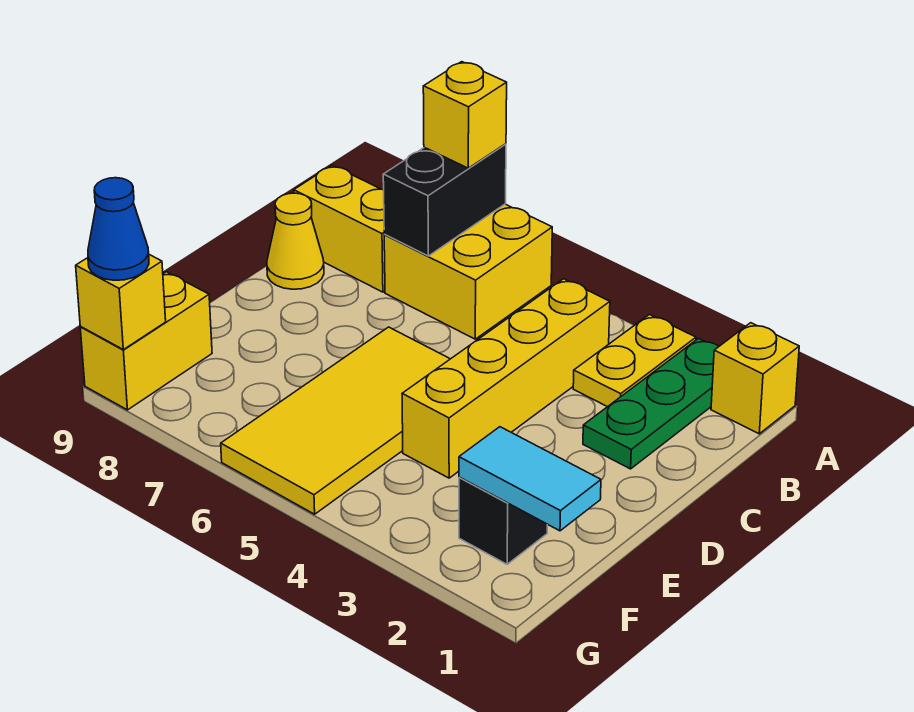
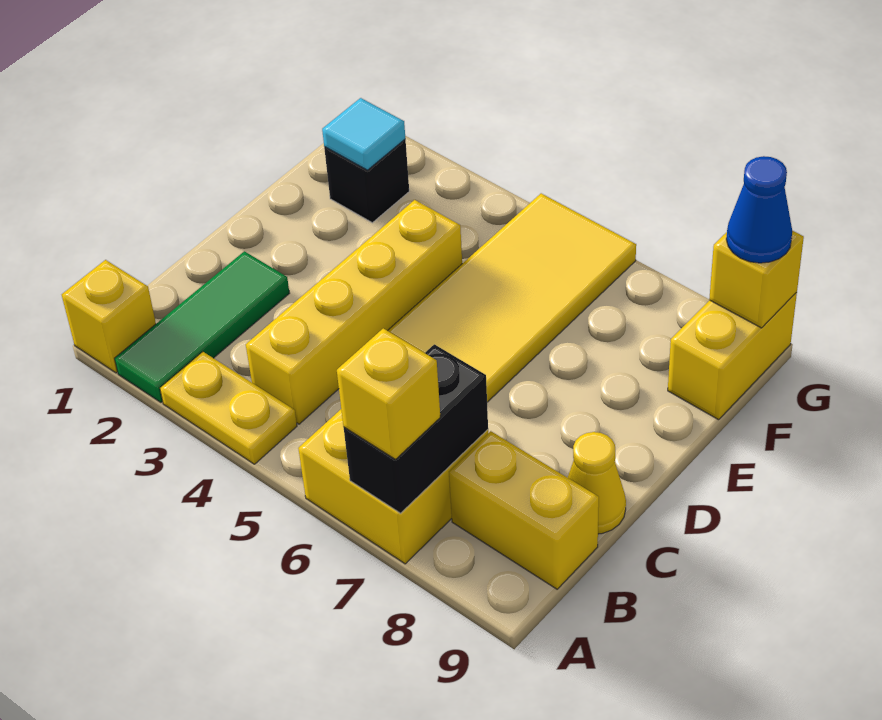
green plate A2:C2 level 1 -> green tile A2:C2 level 1
yellow plate A3:B3 level 1 -> yellow plate A3:A4 level 1
cyan tile F1:F2 level 2 -> cyan tile F2 level 2

